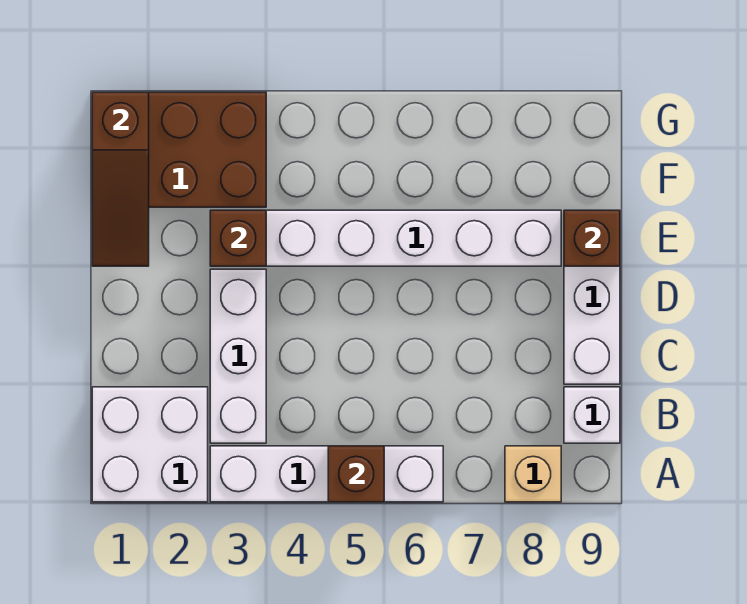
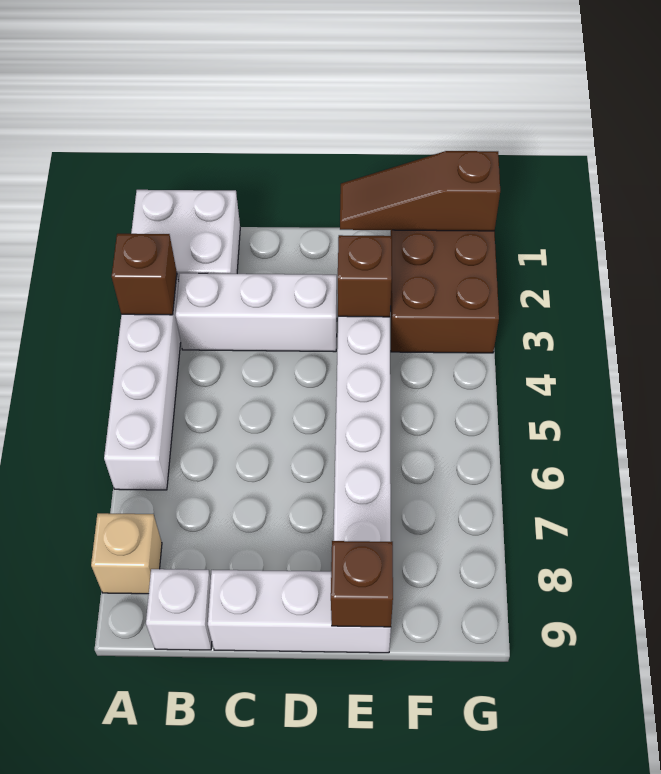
brown brick A5 level 2 -> brown brick A3 level 2

